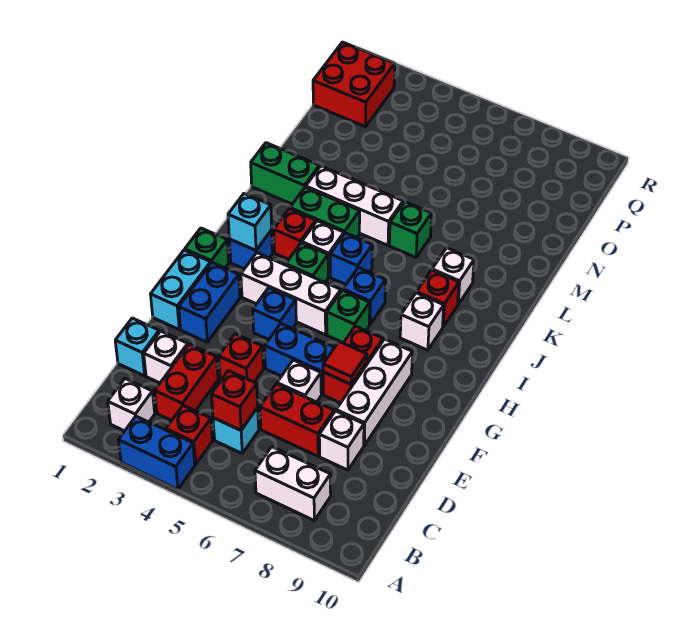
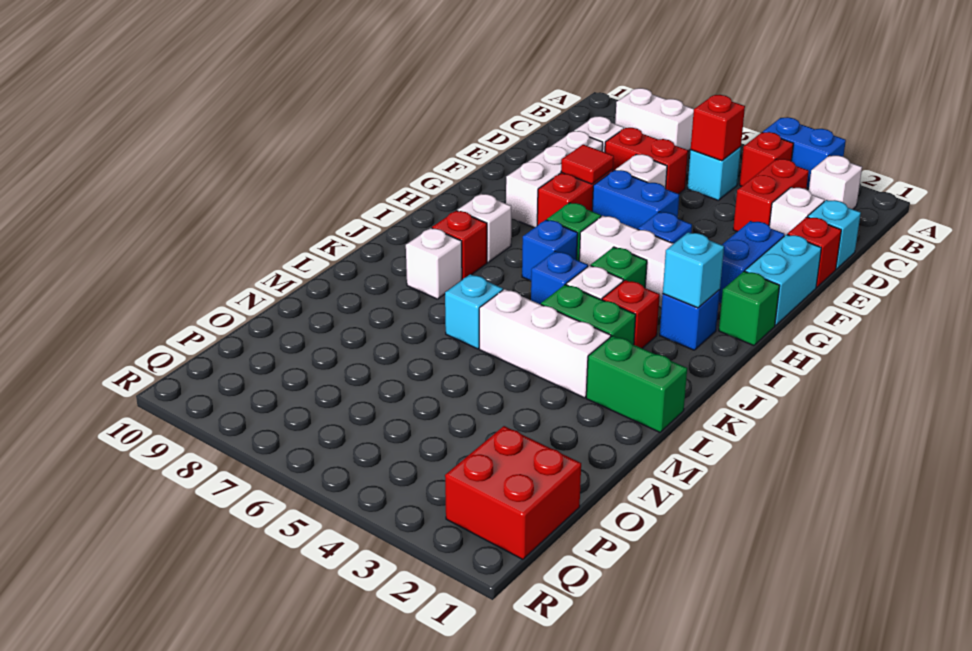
red brick E4 level 1 -> red brick E1 level 1
green brick L6 level 1 -> cyan brick L6 level 1

